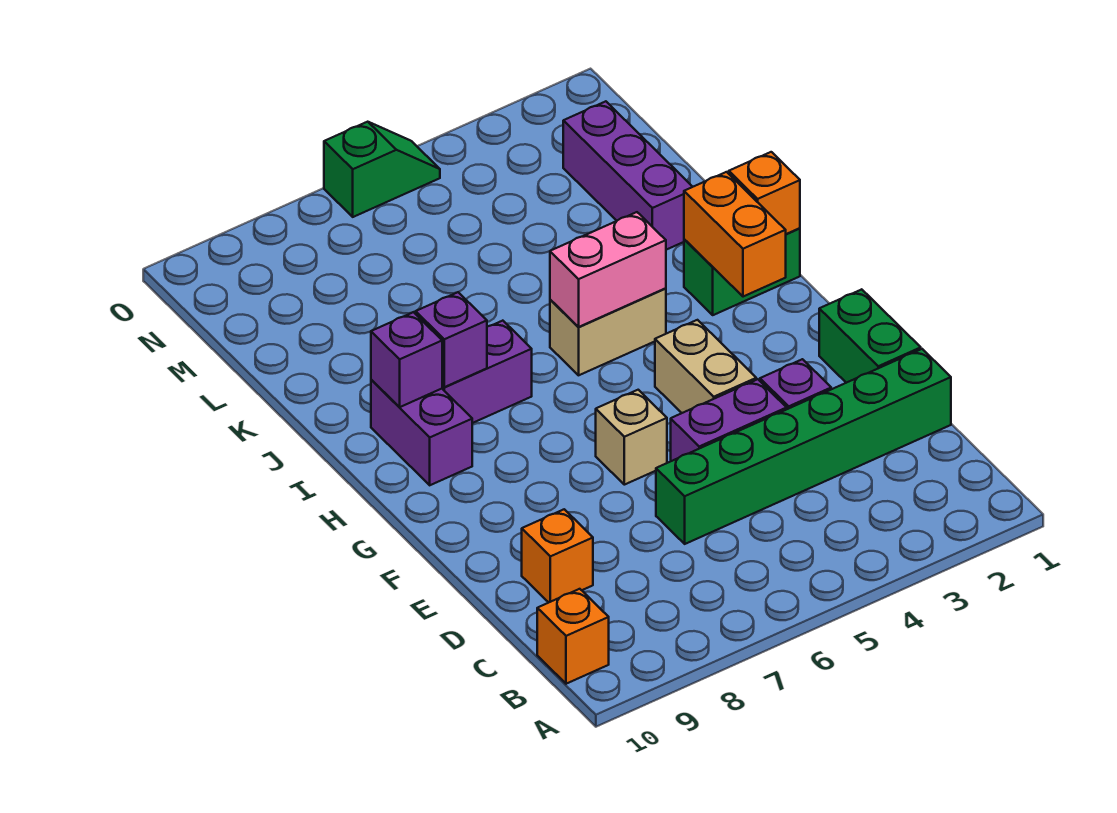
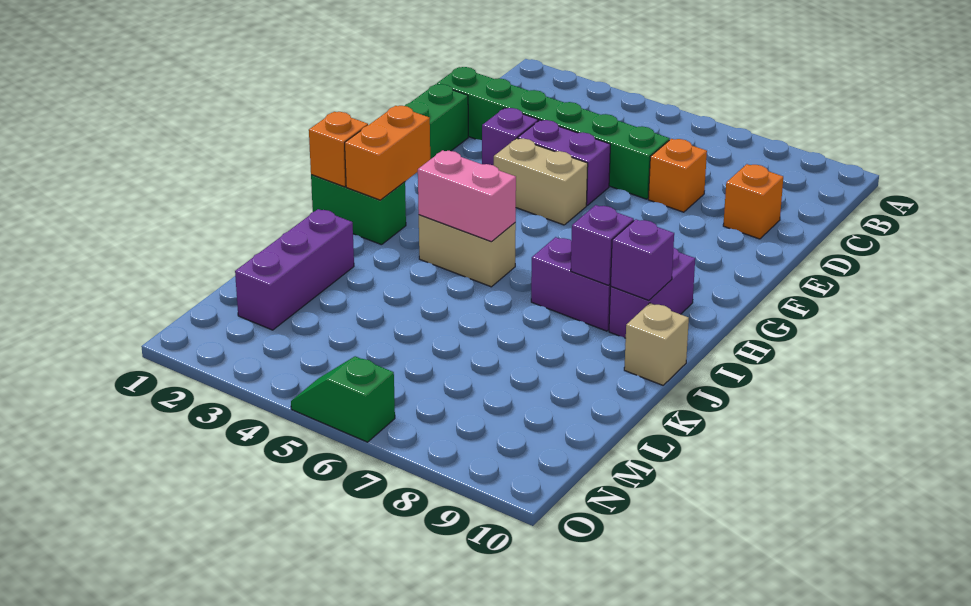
orange brick B10 level 1 -> orange brick D7 level 1
tan brick F4:G4 level 1 -> tan brick F4:F5 level 1
tan brick F6 level 1 -> tan brick J10 level 1

